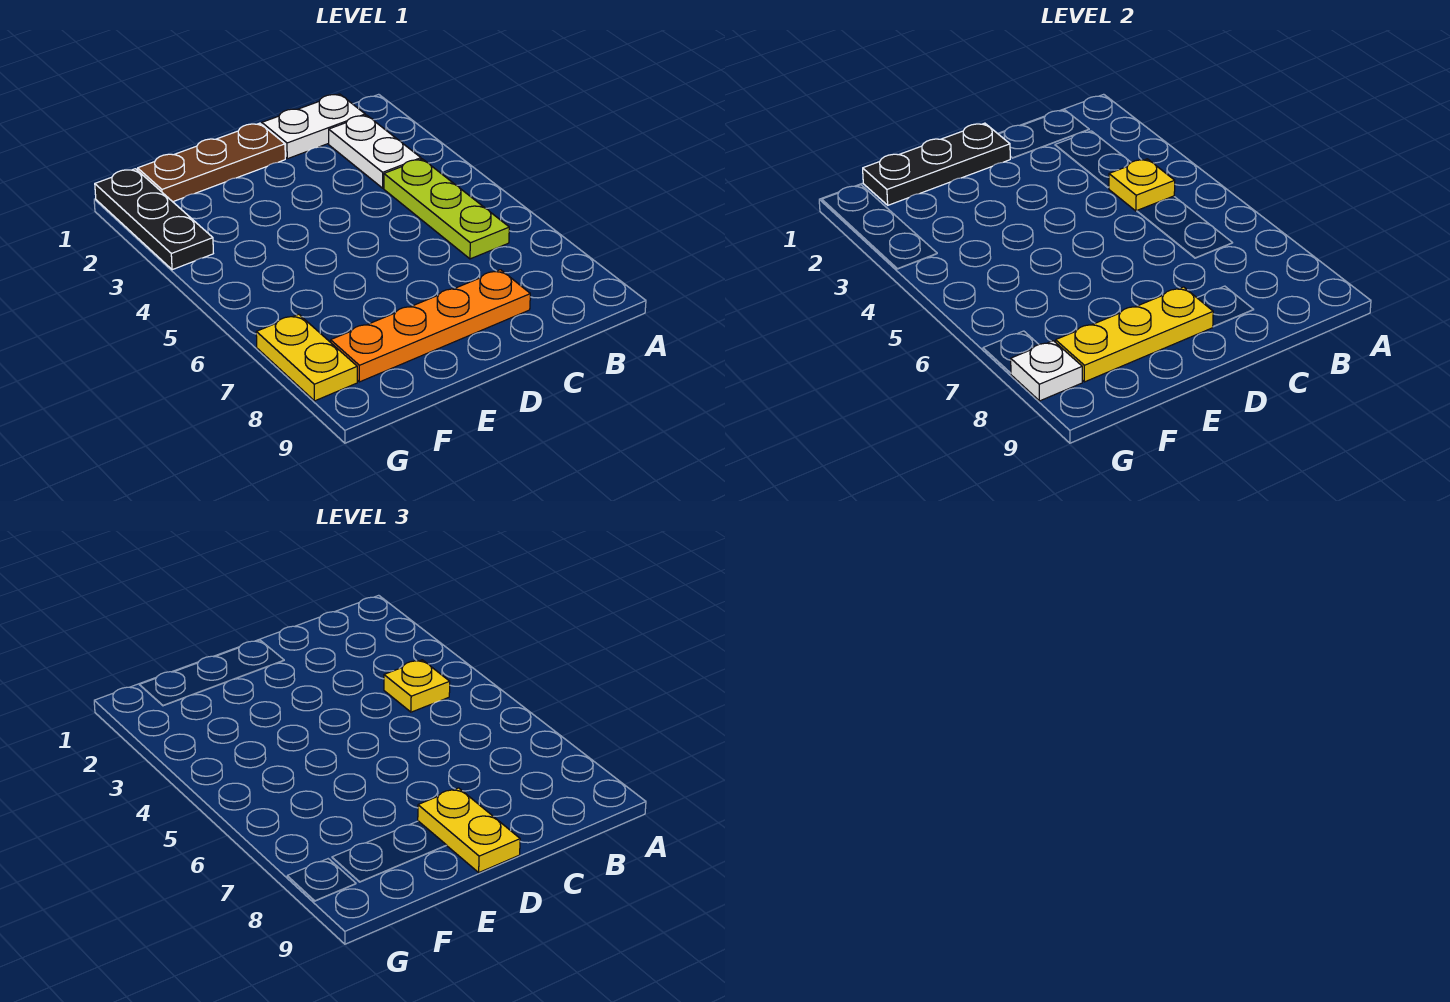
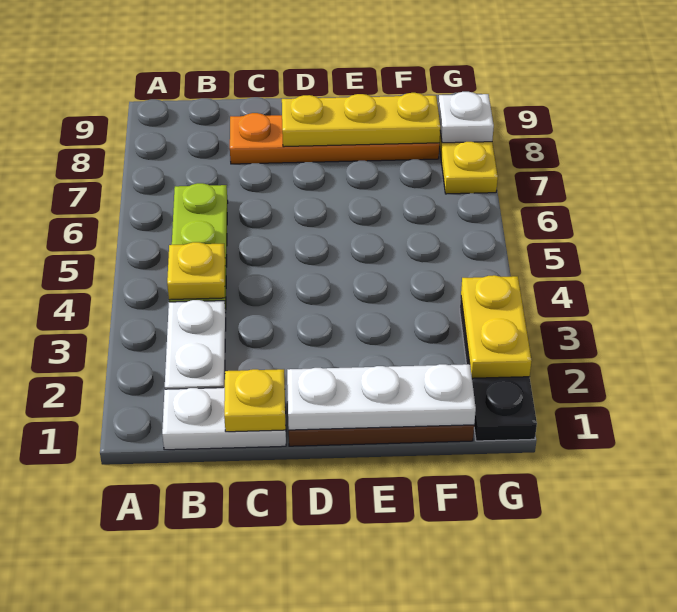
yellow plate B4 level 3 -> yellow plate C1 level 2
black plate D1:F1 level 2 -> white plate D1:F1 level 2
yellow plate D8:D9 level 3 -> yellow plate G2:G3 level 2

